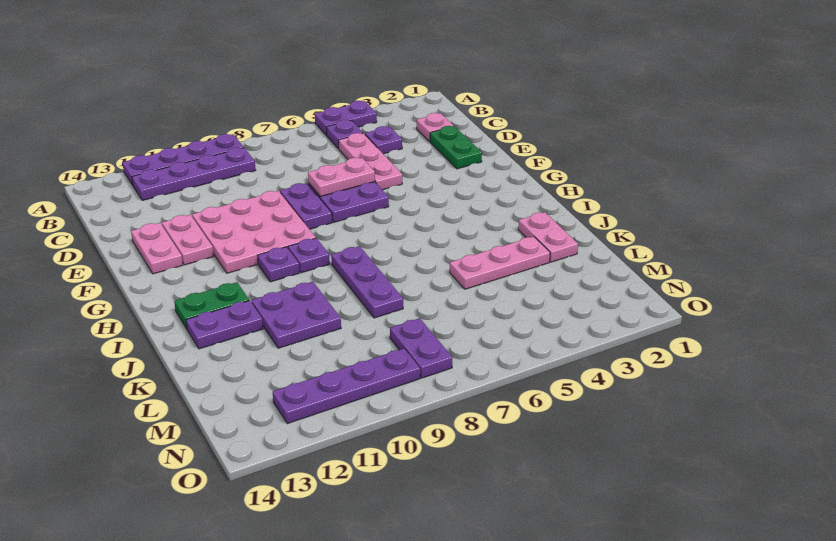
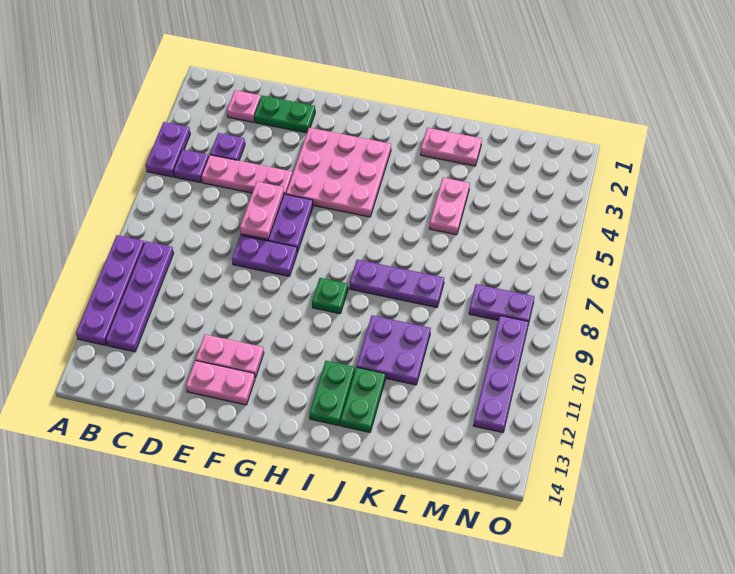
pink plate E9:G11 level 1 -> pink plate F3:H5 level 1
purple plate H9 level 1 -> green plate H9 level 1
purple plate H10 level 1 -> none
purple plate J12:J13 level 1 -> green plate J12:J13 level 1
pink plate K3:K5 level 1 -> pink plate K4:K5 level 1

